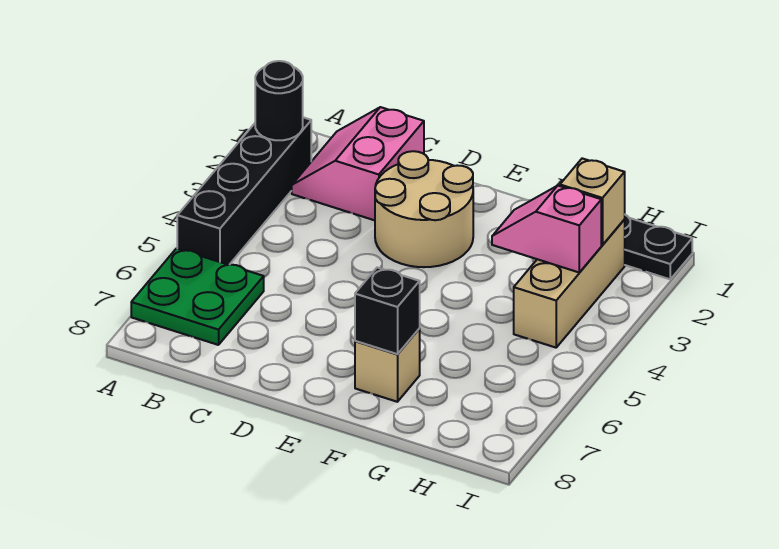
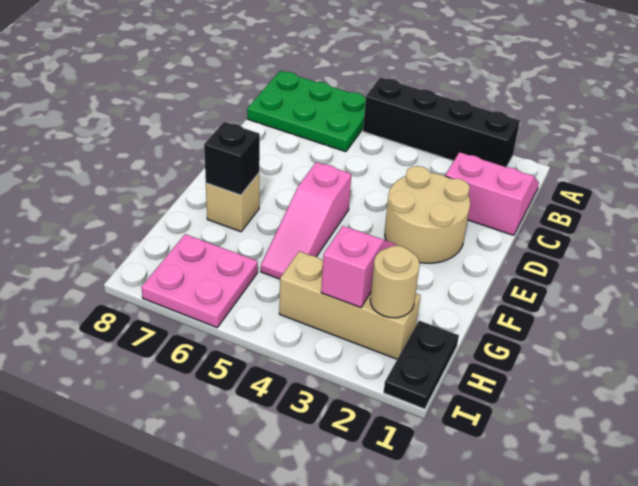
black round brick A2 level 2 -> none
green plate A6:B7 level 1 -> green plate A6:B8 level 1
none -> pink slope E5:G5 level 1 top E
tan brick H2 level 2 -> tan round brick H2 level 2
none -> pink plate H6:I7 level 1

